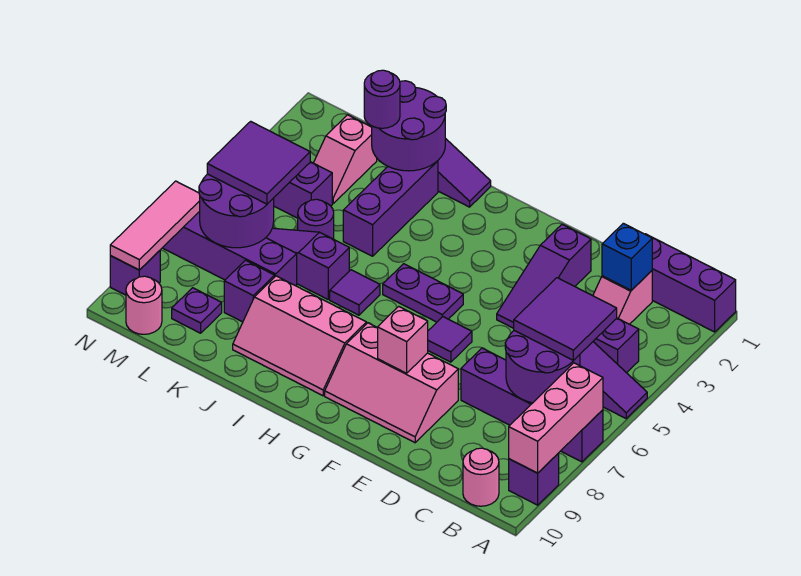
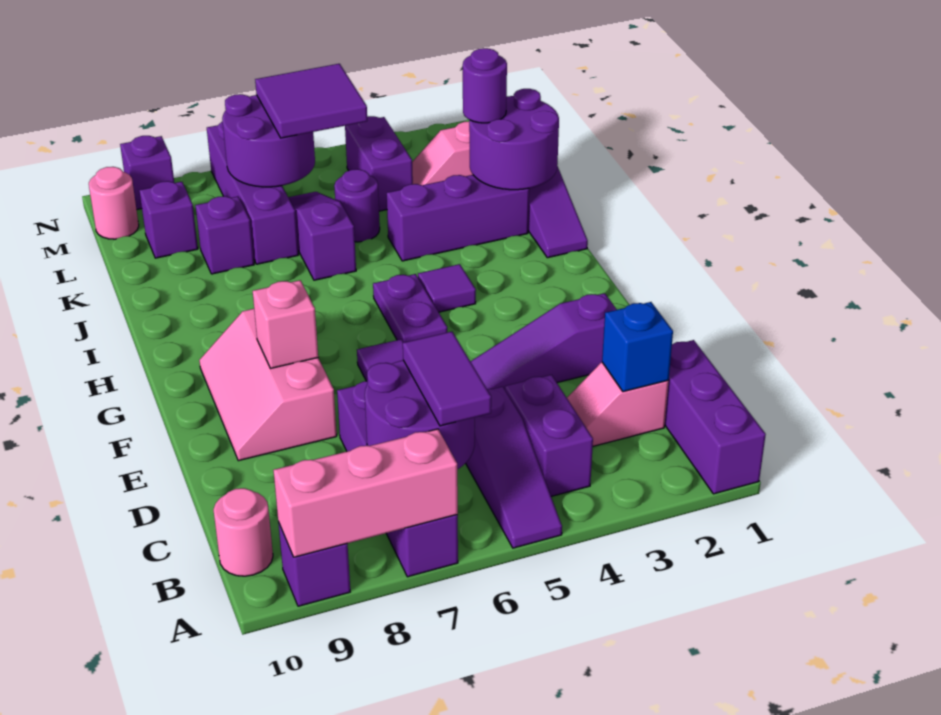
purple tile B5:C6 level 3 -> purple tile B6:C6 level 3
pink slope H8:J9 level 1 top 8 -> none
purple tile I6 level 1 -> purple tile H4 level 1
purple plate L9 level 1 -> purple brick L9 level 1
pink tile N7:N9 level 2 -> none

